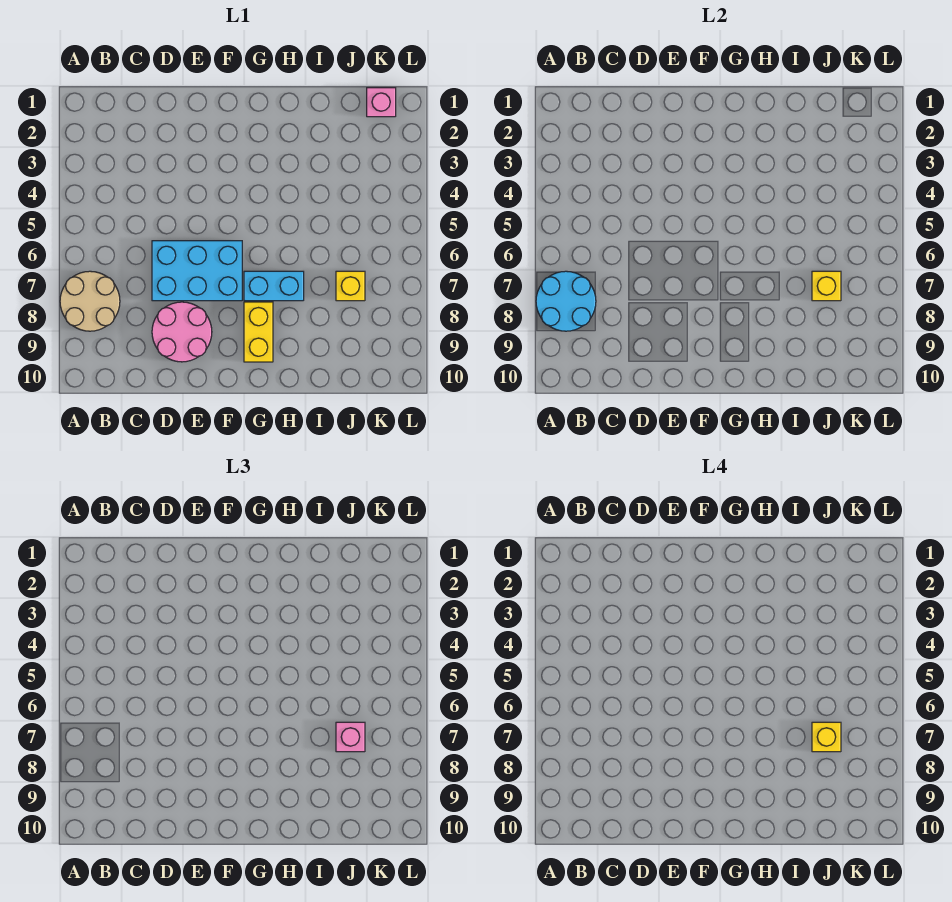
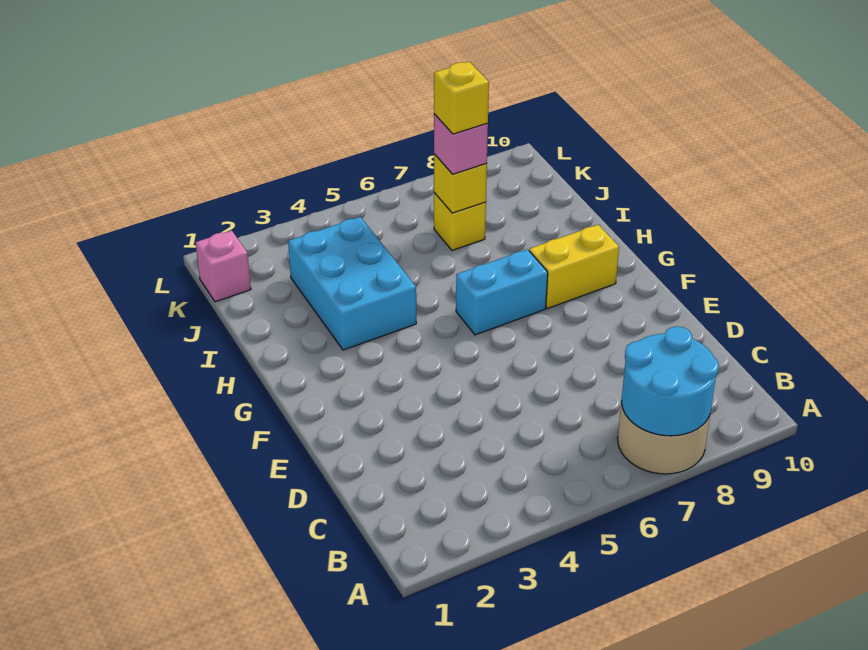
cyan brick D6:F7 level 1 -> cyan brick H3:J4 level 1
pink round brick D8:E9 level 1 -> none
cyan brick G7:H7 level 1 -> cyan brick G6:G7 level 1

